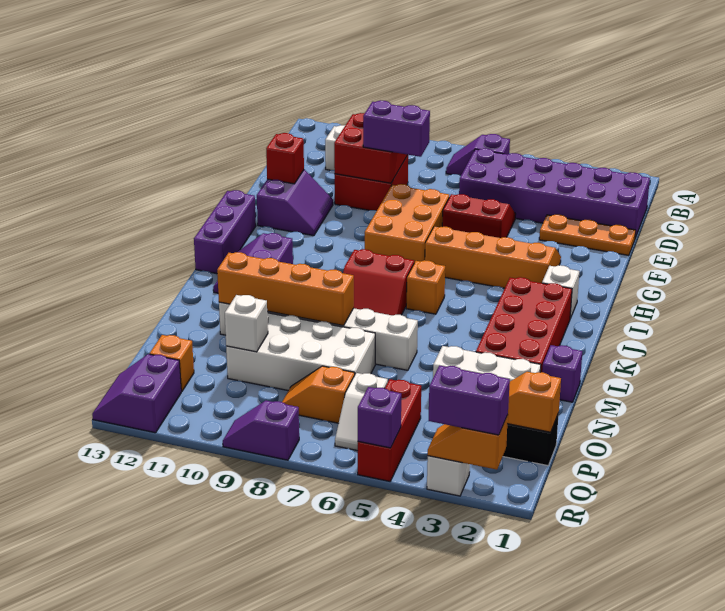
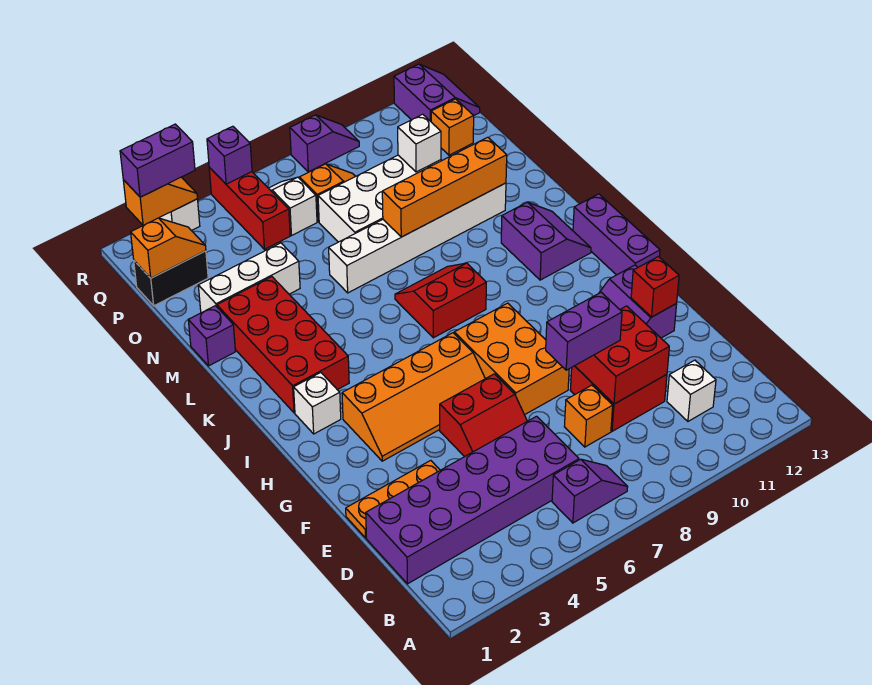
orange brick J6 level 1 -> orange brick D8 level 1

